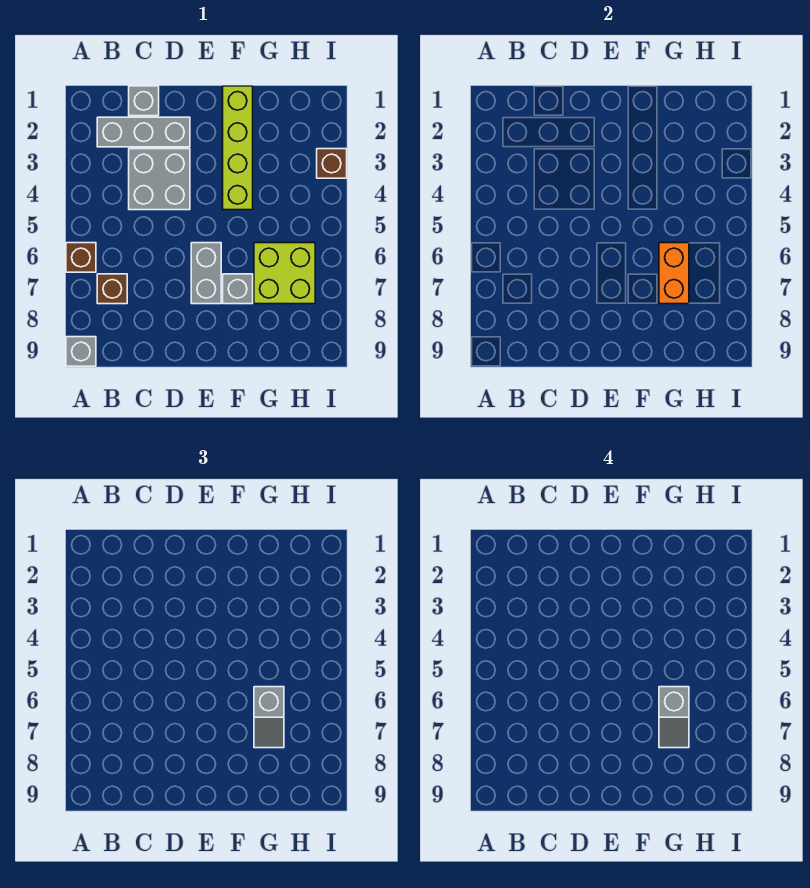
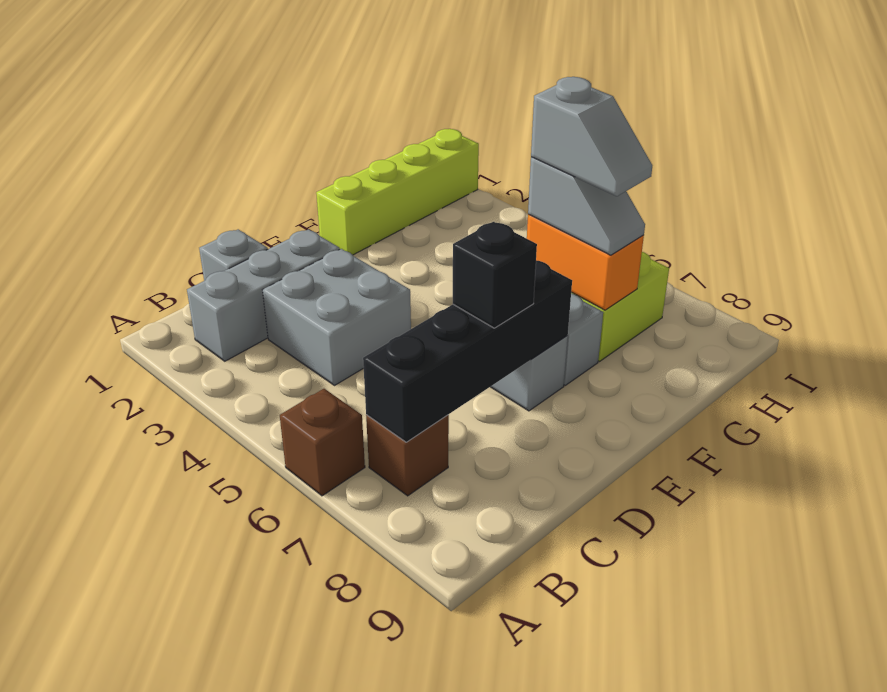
grey brick A9 level 1 -> none
none -> black brick B7:E7 level 2
none -> black brick D7 level 3
lime brick F1:F4 level 1 -> lime brick F1:I1 level 1
brown brick I3 level 1 -> none

